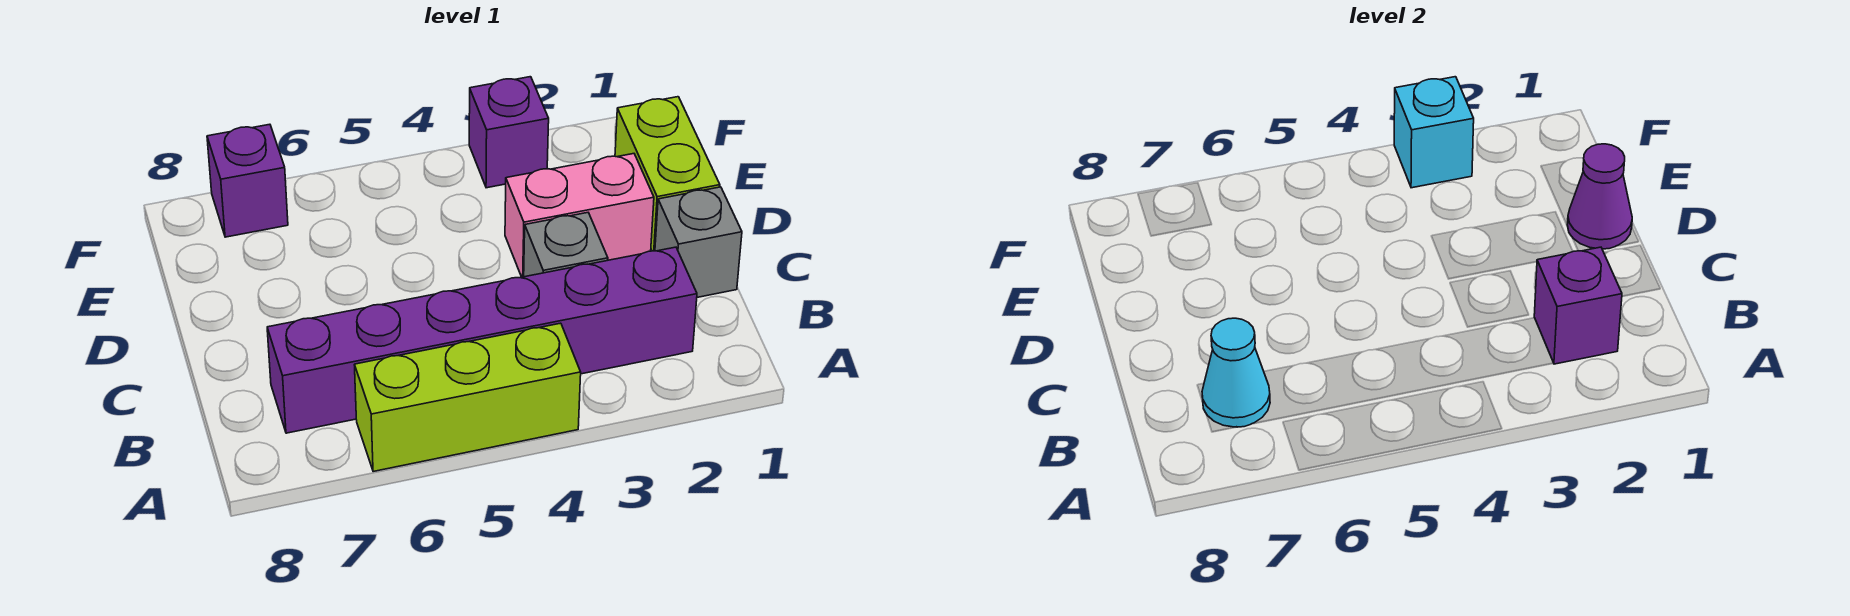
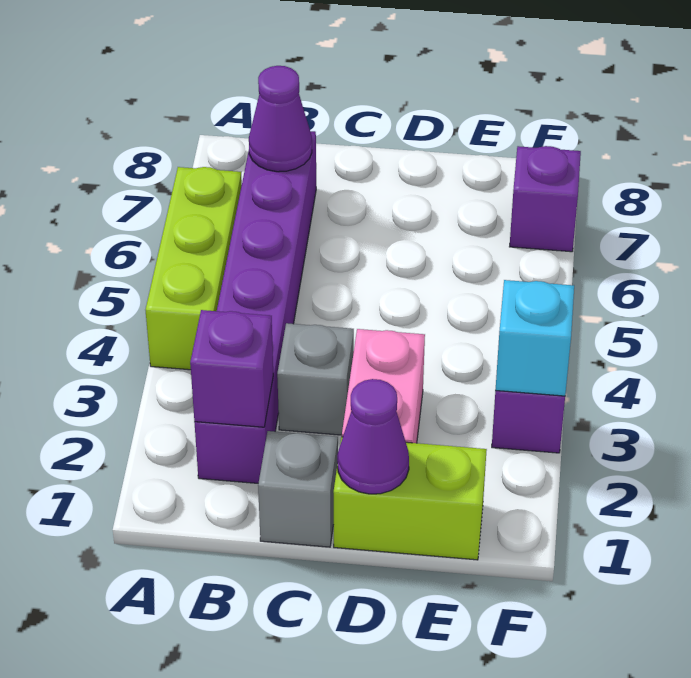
cyan cone B7 level 2 -> purple cone B7 level 2

